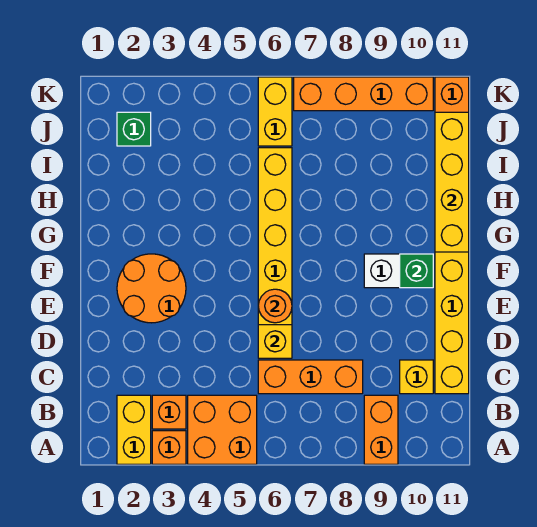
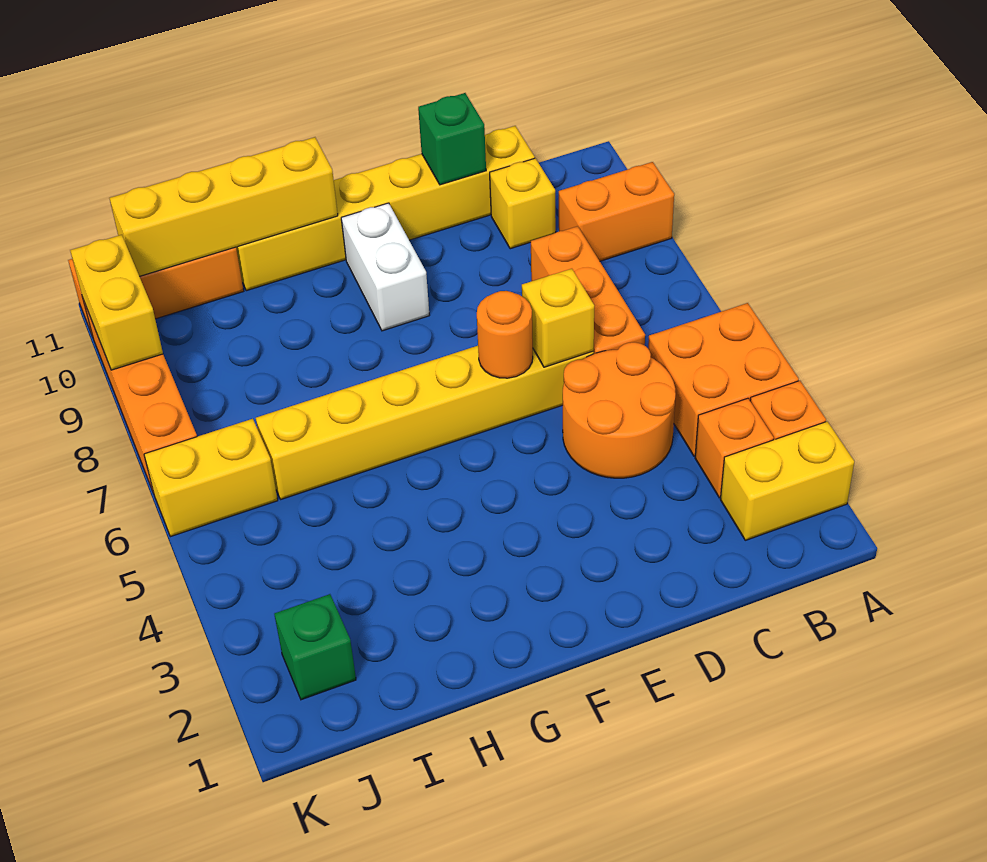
orange round brick E2:F3 level 1 -> orange round brick C4:D5 level 1
green brick F10 level 2 -> green brick D11 level 2
none -> yellow brick K9:K10 level 2

